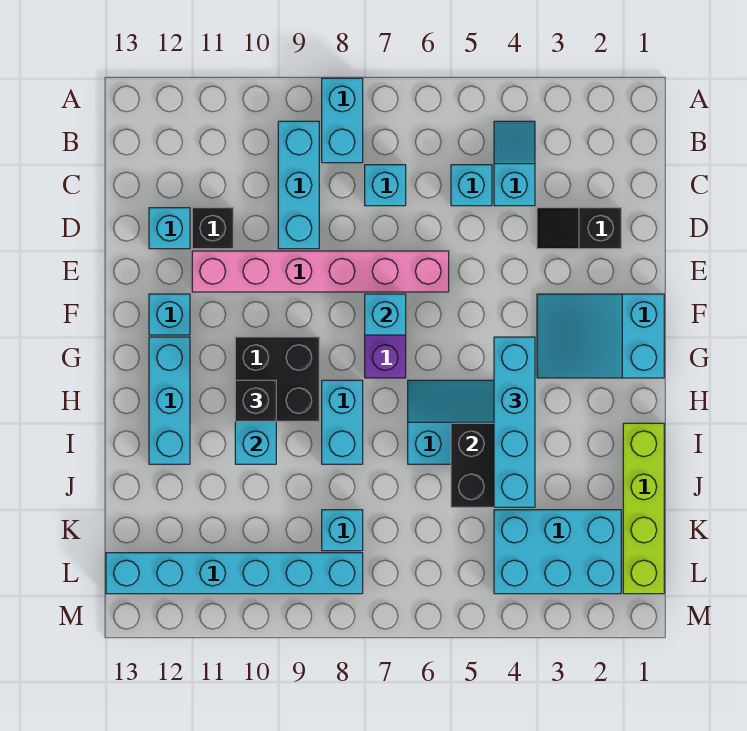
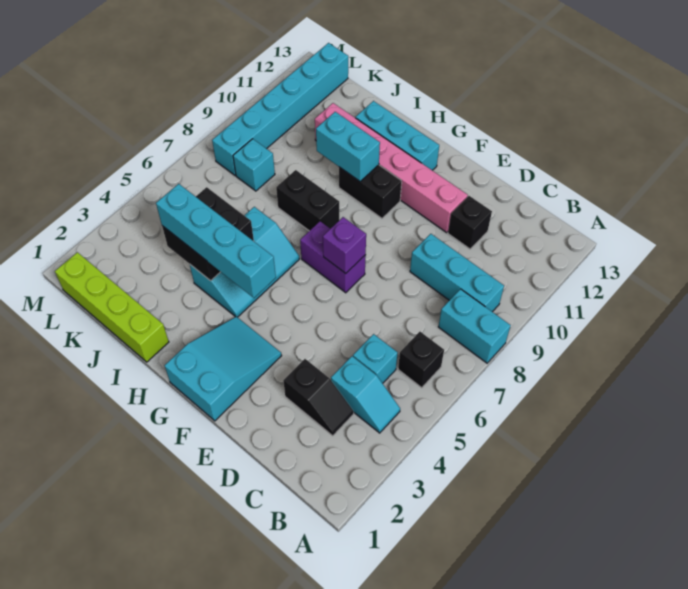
cyan brick C7 level 1 -> none
black slope D2:D3 level 1 top 2 -> black slope C3:D3 level 1 top D
cyan brick D12 level 1 -> none
pink brick E6:E11 level 1 -> pink brick E11:J11 level 1
cyan brick F7 level 2 -> purple brick F7 level 2
cyan brick F12 level 1 -> none
black brick G9:H10 level 1 -> black brick G10:H10 level 1
cyan brick H8:I8 level 1 -> black brick H8:I8 level 1
black brick H10 level 3 -> black brick B6 level 1
cyan brick K2:L4 level 1 -> none

